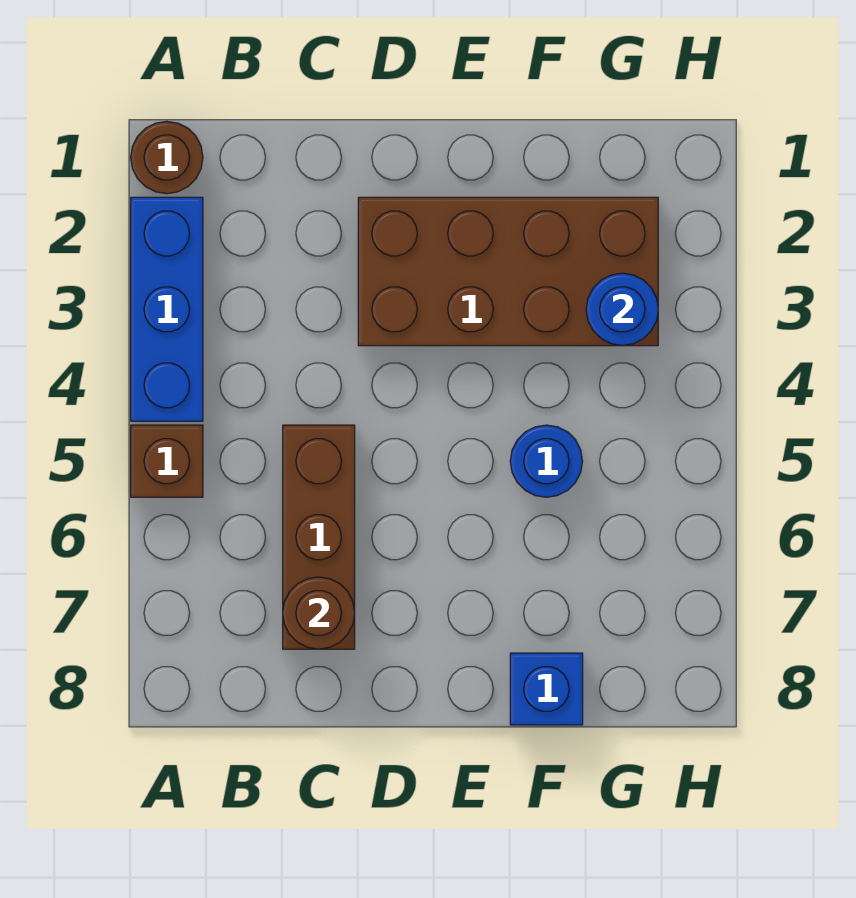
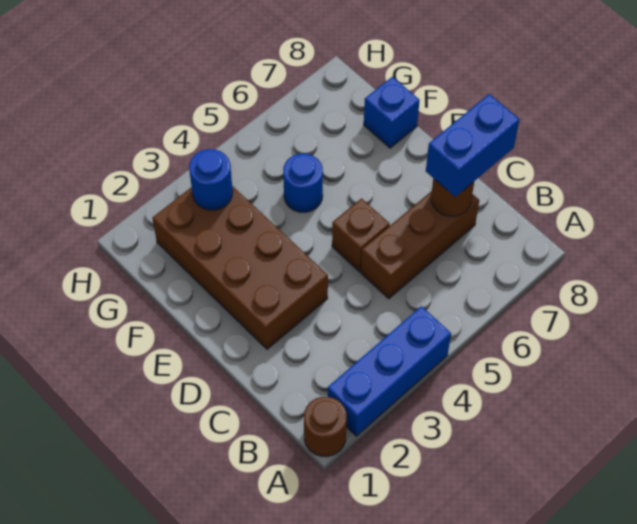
brown brick A5 level 1 -> brown brick D5 level 1
none -> blue brick C7:C8 level 3

